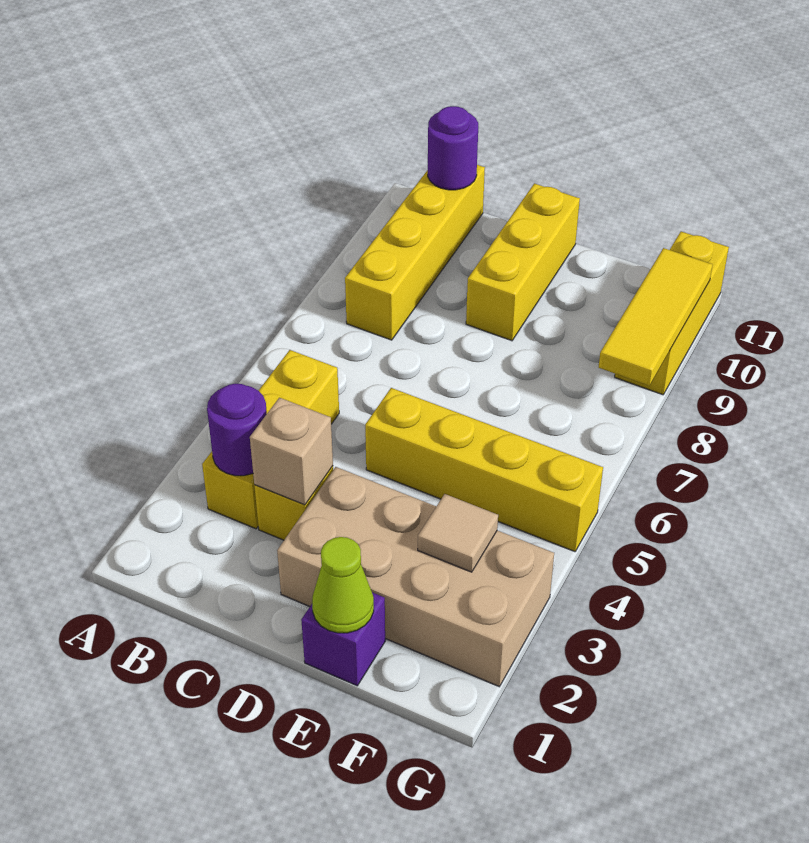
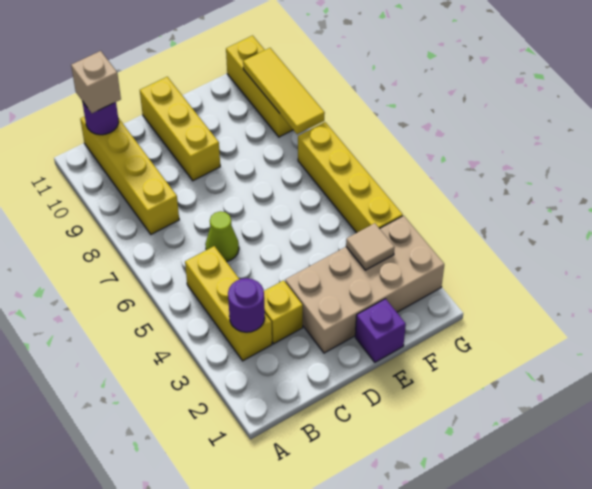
tan brick C3 level 2 -> tan brick B11 level 3
yellow brick D5:G5 level 1 -> yellow brick G4:G7 level 1
lime cone E1 level 2 -> lime cone C6 level 1

